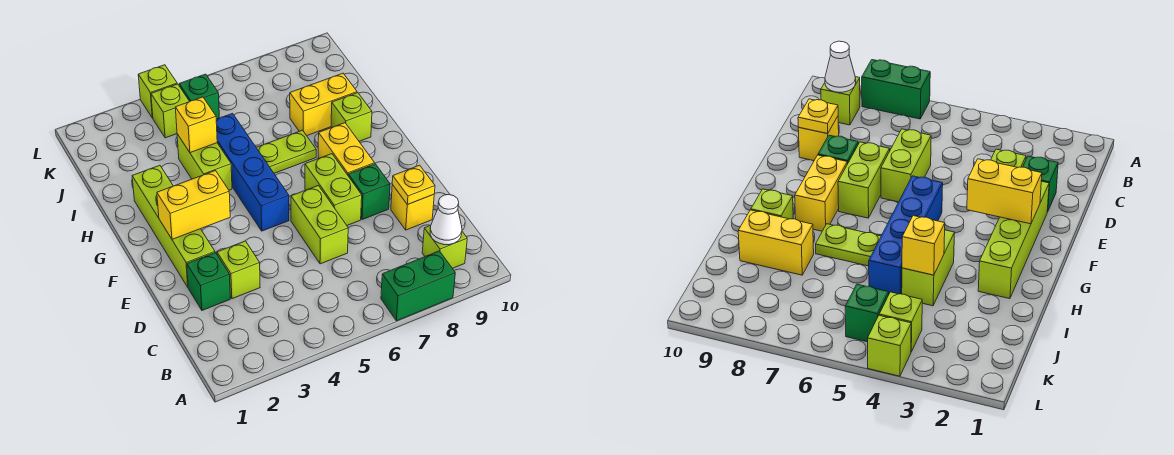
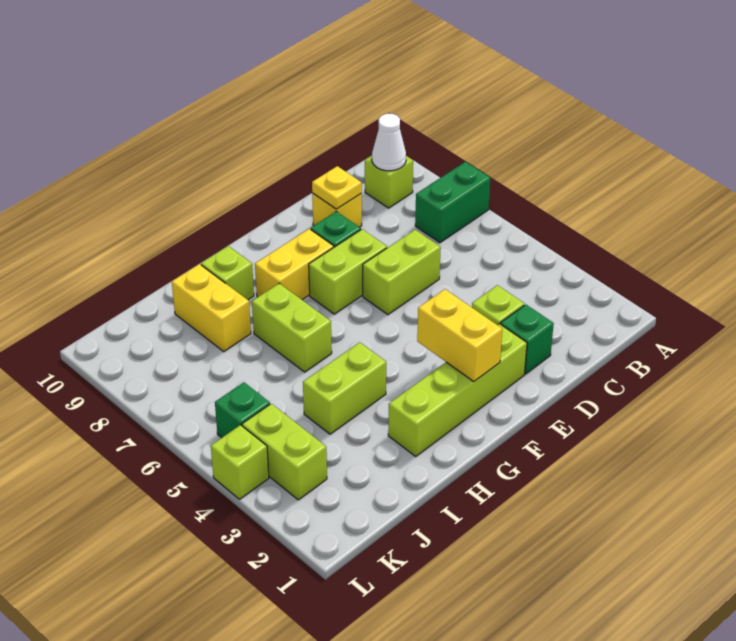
green brick A7:A8 level 1 -> green brick A7:B7 level 1
blue brick F5:I5 level 1 -> none
lime plate H6:H7 level 1 -> lime brick H6:H7 level 1
yellow brick I4 level 2 -> none
lime brick K4 level 1 -> lime brick K3:K4 level 1

